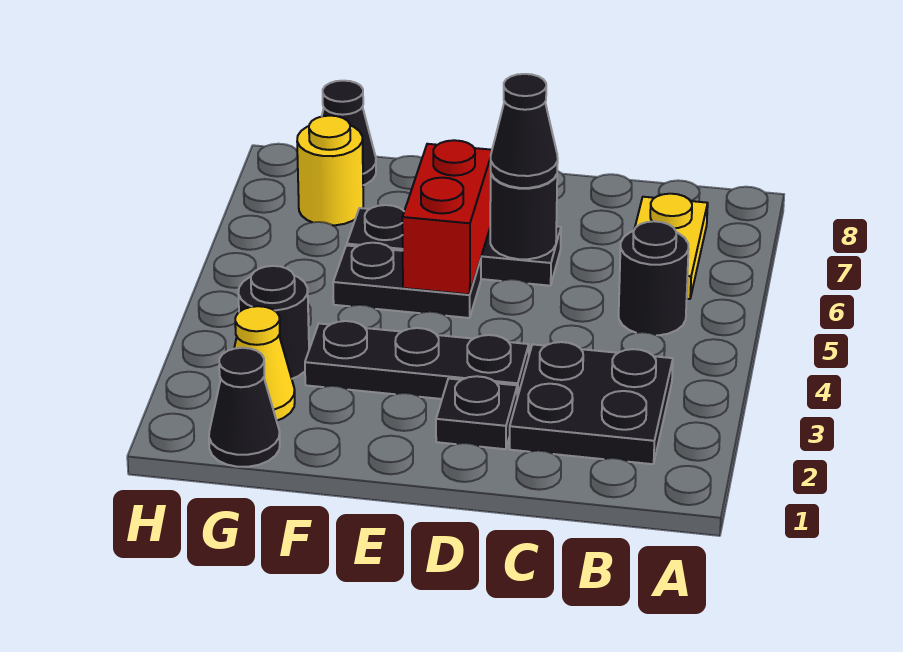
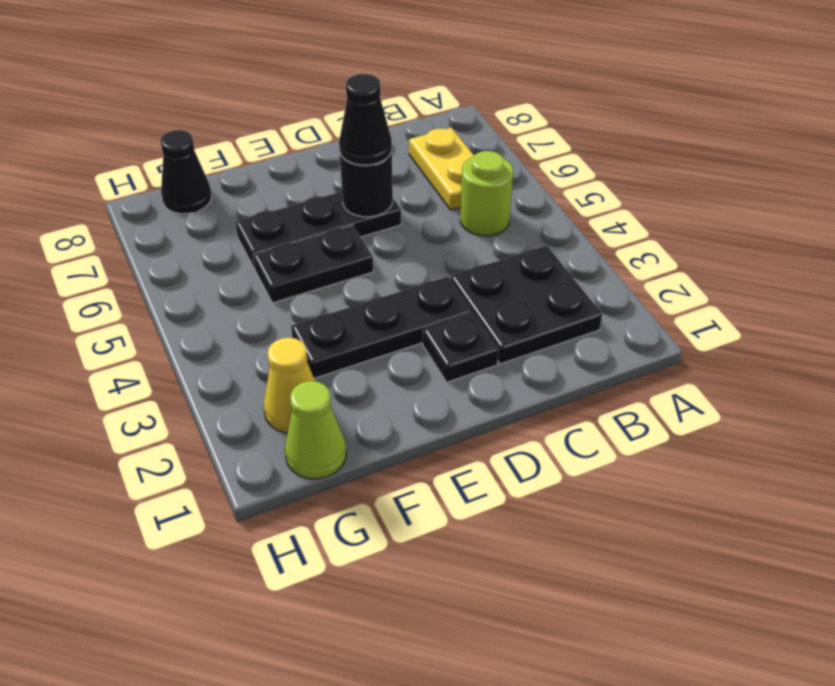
black round brick B5 level 1 -> lime round brick B5 level 1
red brick E5:E6 level 2 -> none
black cone G1 level 1 -> lime cone G1 level 1
black round brick G3 level 1 -> none
yellow round brick G7 level 1 -> none

